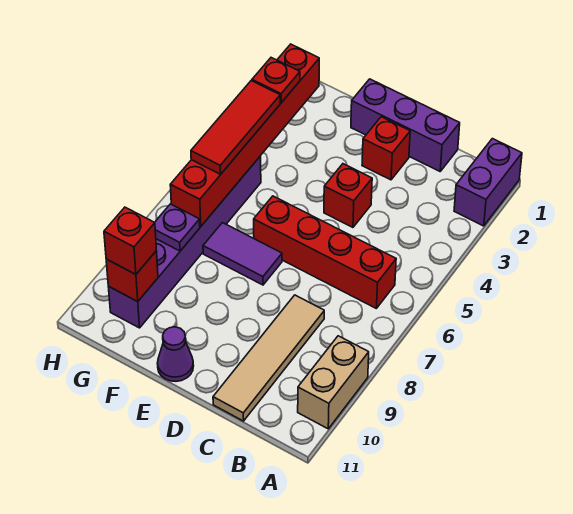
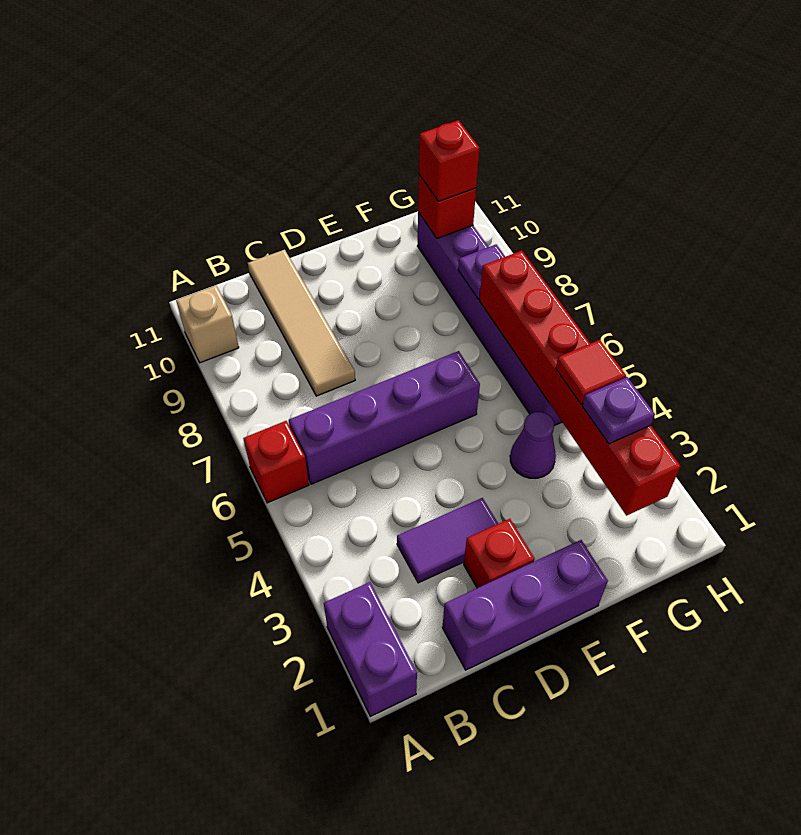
tan brick A9:A10 level 1 -> tan brick A10 level 1
red brick B6:E6 level 1 -> purple brick B6:E6 level 1
red brick D4 level 1 -> red brick A6 level 1
purple tile E7:F7 level 1 -> purple tile C3:D3 level 1
purple cone E11 level 1 -> purple cone F4 level 1
red plate G3 level 3 -> purple plate G3 level 3
red tile G4:G6 level 3 -> red tile G4 level 3

